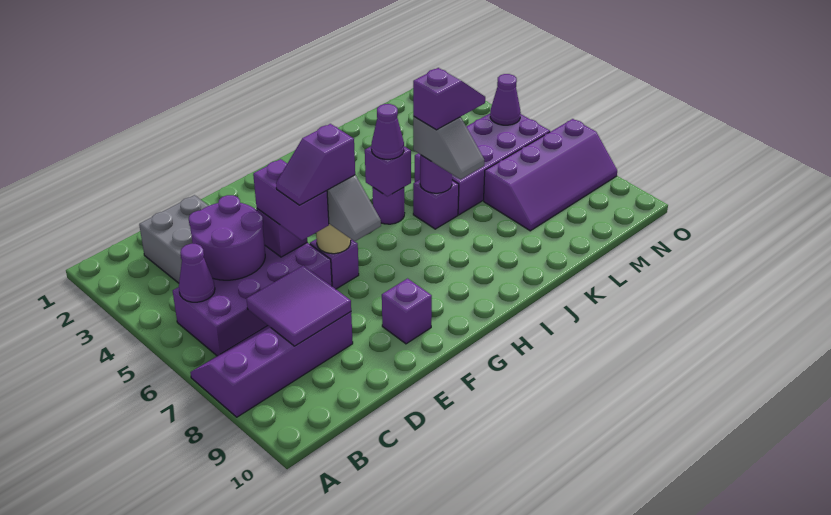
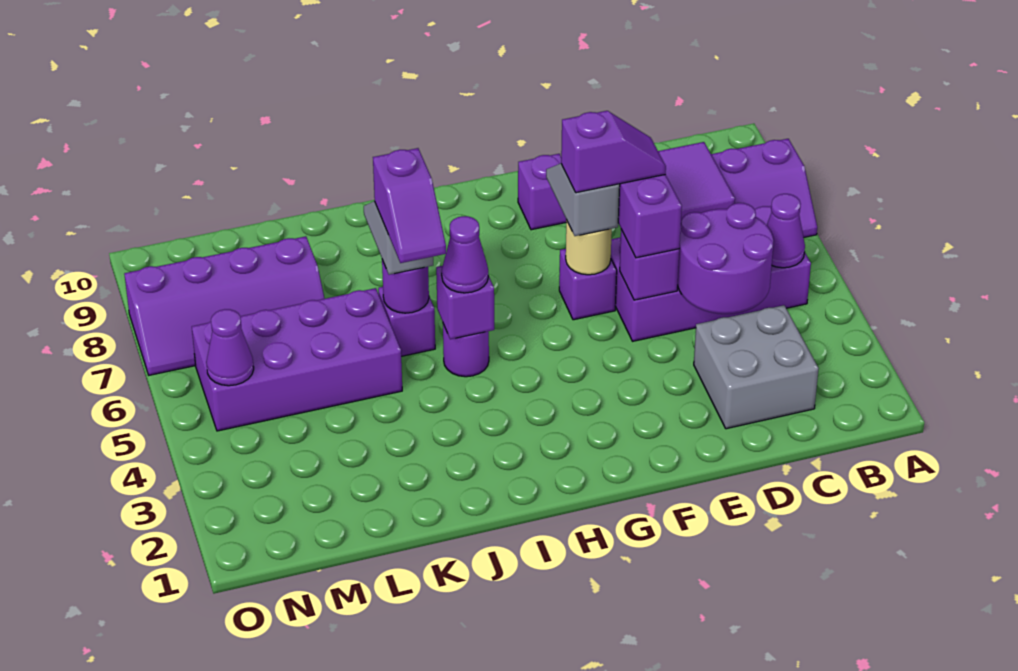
purple slope J6:K6 level 4 top J -> purple slope J5:J6 level 4 top 6
purple slope L7:O8 level 1 top 7 -> purple slope L7:O8 level 1 top 8

